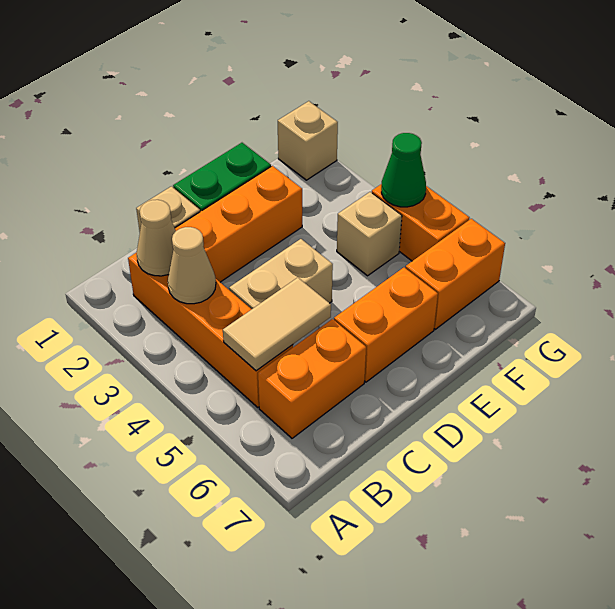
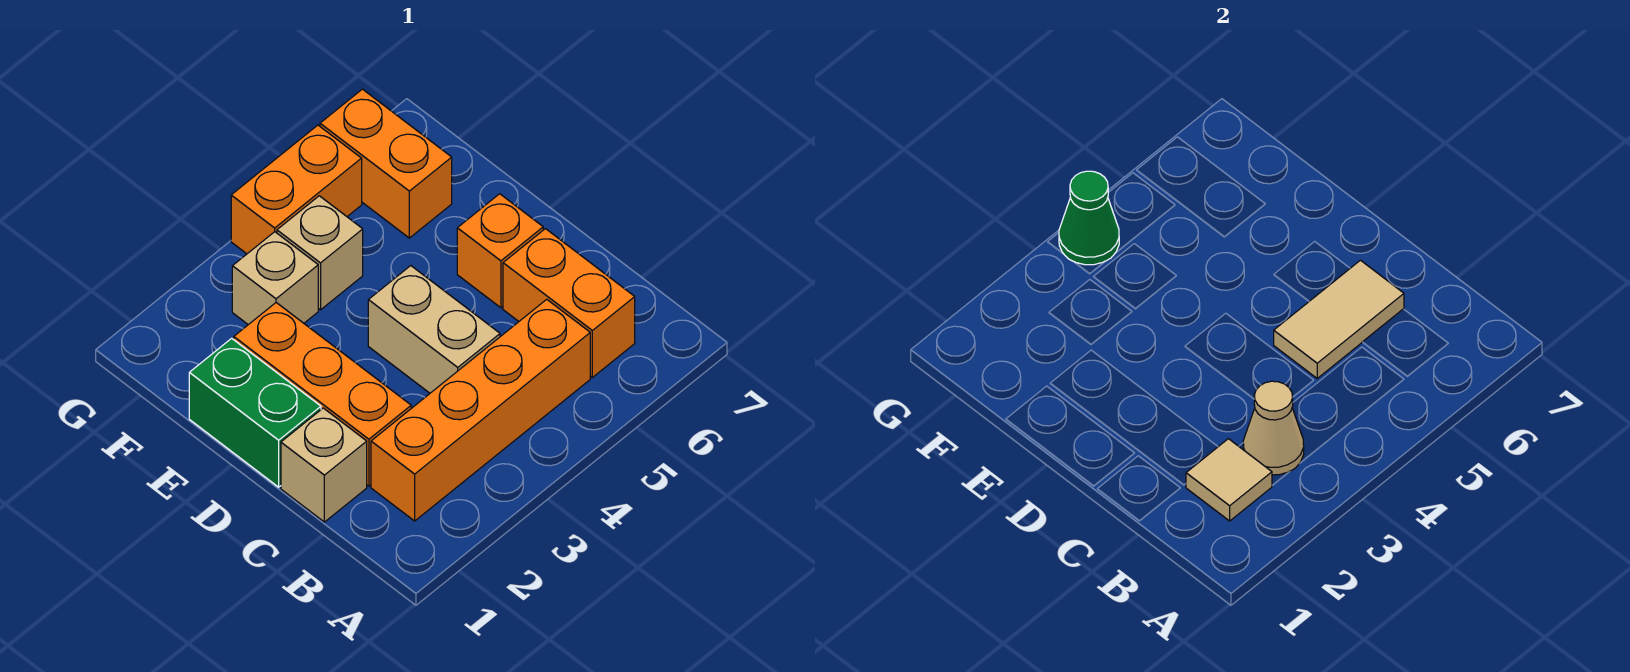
tan cone B2 level 2 -> tan tile B2 level 2
tan tile B5:C5 level 2 -> tan tile C5:C6 level 2
orange brick D6:E6 level 1 -> orange brick D6 level 1
tan brick G1 level 1 -> tan brick F3 level 1

